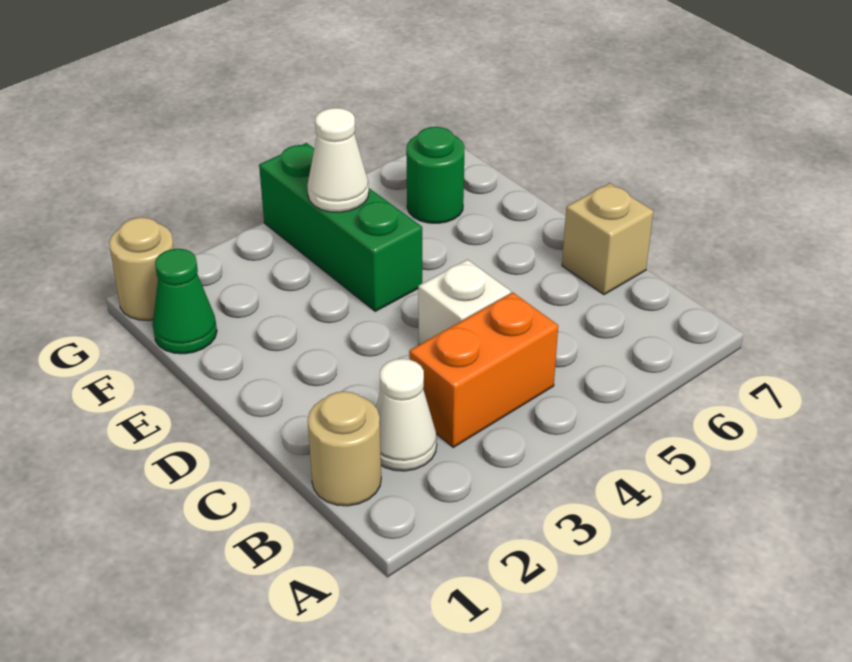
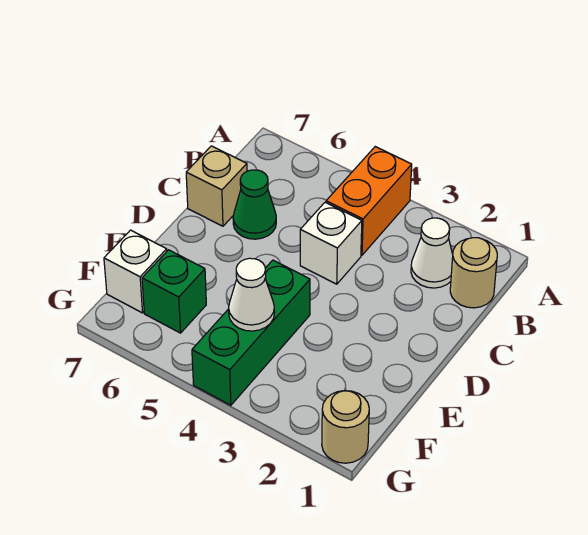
orange brick B3:B4 level 1 -> orange brick A4:B4 level 1
green cone F1 level 1 -> green cone C6 level 1
green round brick F6 level 1 -> green brick F6 level 1
none -> white brick F7 level 1

